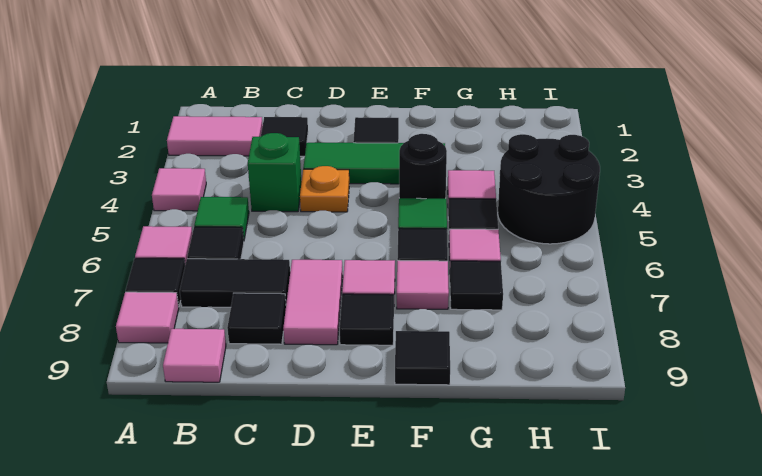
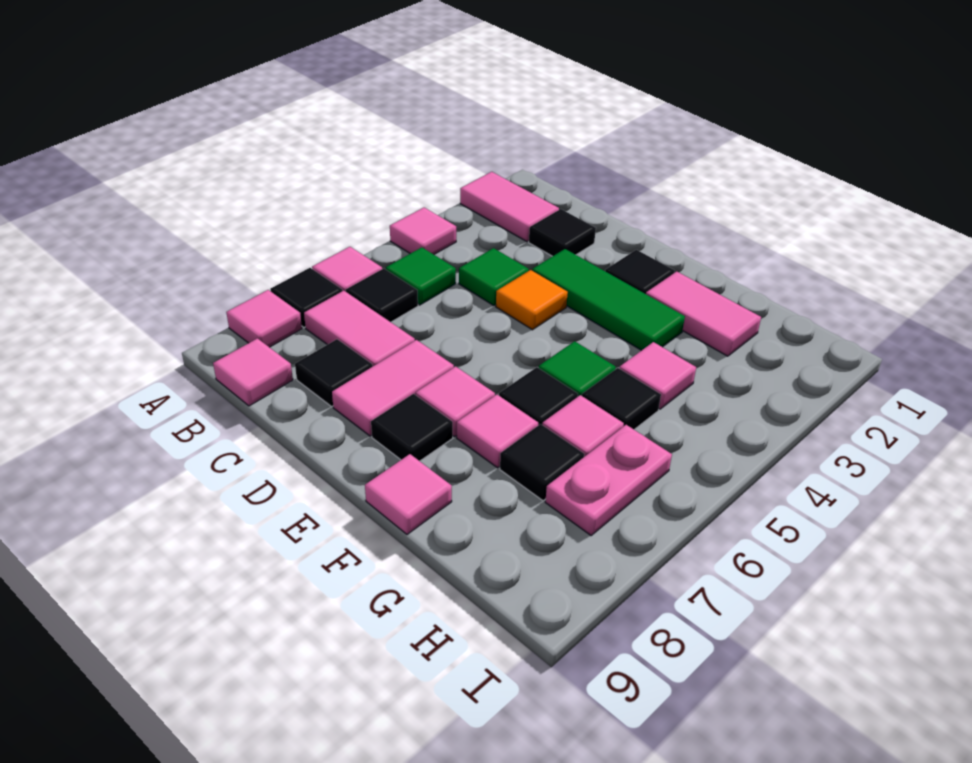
black tile B7:C7 level 1 -> pink tile B7:C7 level 1
green brick C4 level 1 -> green tile C4 level 1
orange plate D4 level 1 -> orange tile D4 level 1
none -> pink tile F2:G2 level 1
black round brick F4 level 1 -> none
black tile F9 level 1 -> pink tile F9 level 1
black round brick H4:I5 level 1 -> none
none -> pink plate H6:H7 level 1

